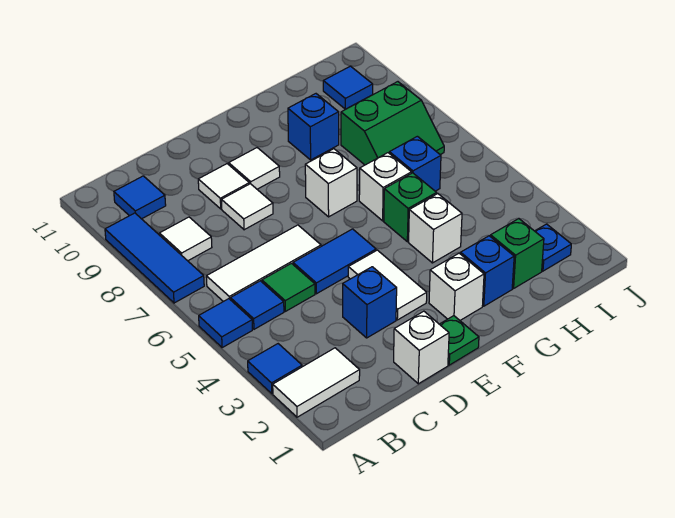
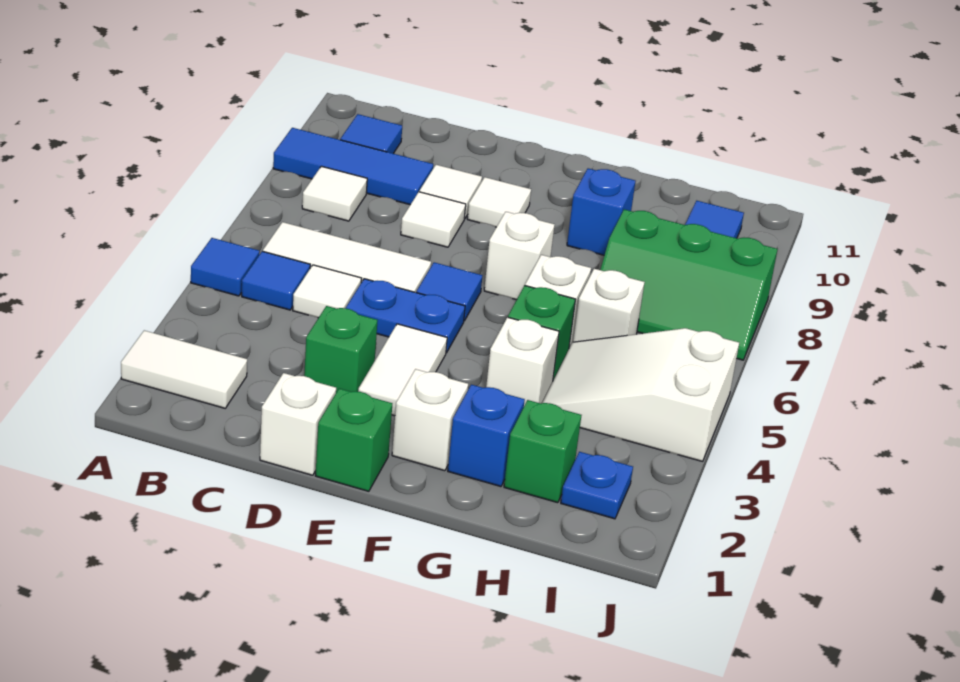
blue tile A3 level 1 -> blue tile E6 level 1
blue tile A7:A9 level 1 -> blue tile A9:C9 level 1
green tile C5 level 1 -> white tile C5 level 1
blue brick D3 level 1 -> green brick D3 level 1
blue tile D5:E5 level 1 -> blue plate D5:E5 level 1
green plate E1 level 1 -> green brick E1 level 1
none -> white slope H4:J5 level 1 top J
blue brick H6 level 1 -> white brick H6 level 1
green slope H7:I8 level 1 top 8 -> green slope H7:J8 level 1 top 8

